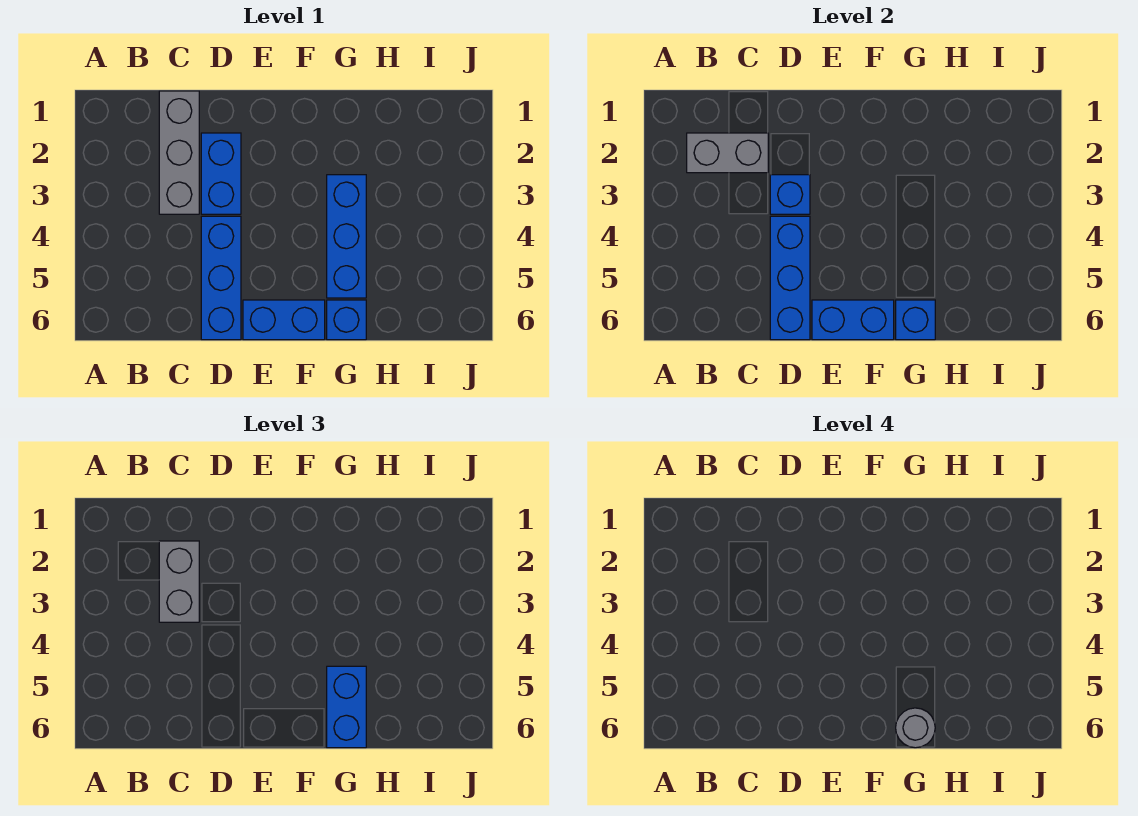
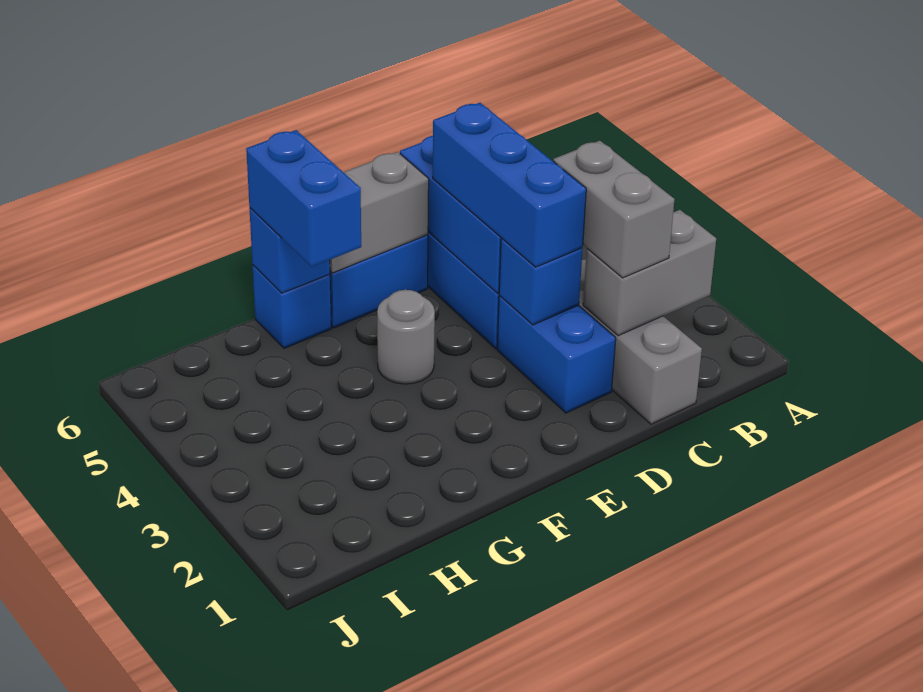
blue brick E6:F6 level 2 -> grey brick E6:F6 level 2
blue brick G3:G5 level 1 -> blue brick D3:D5 level 3
grey round brick G6 level 4 -> grey round brick F4 level 1

